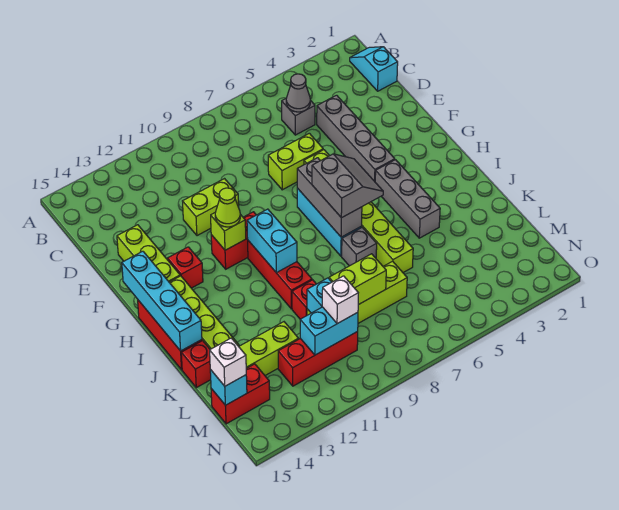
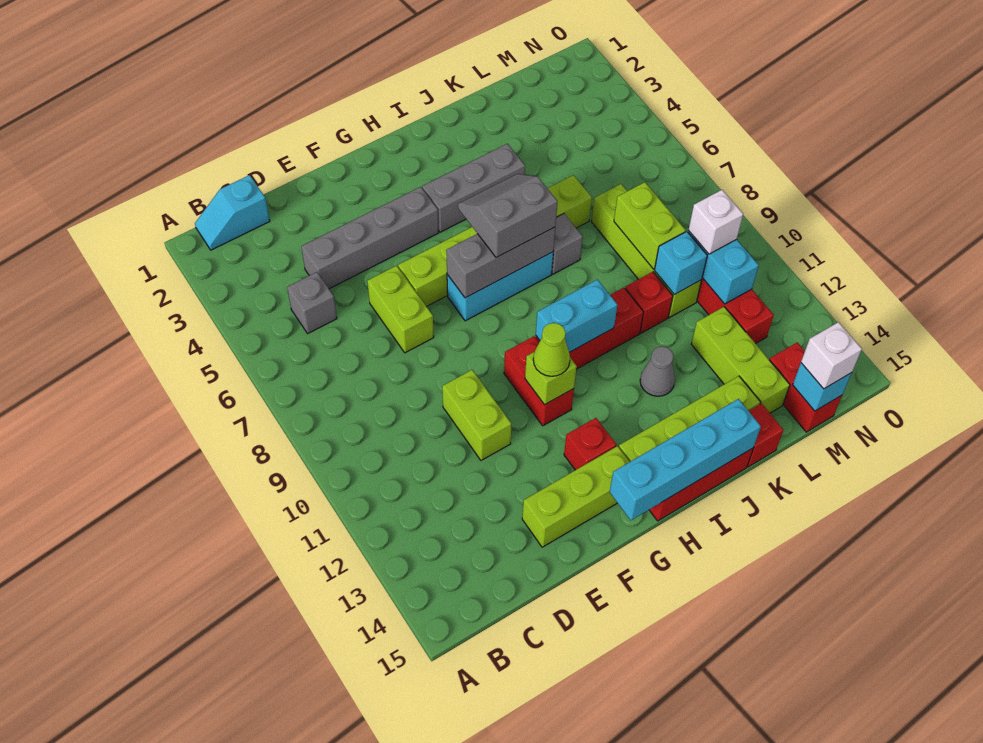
grey cone C5 level 2 -> grey cone J12 level 1

